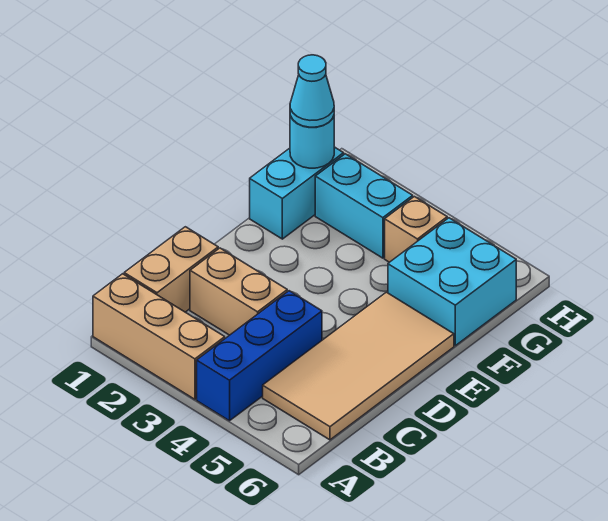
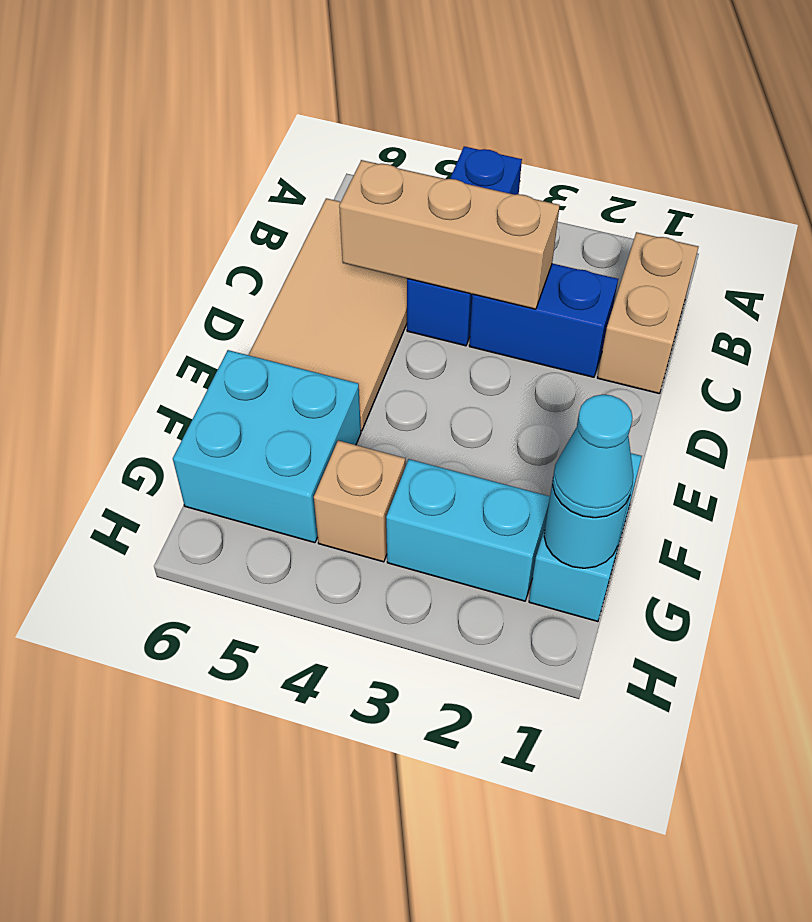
tan brick A1:A3 level 1 -> tan brick C3:C5 level 2
tan brick C2:C3 level 1 -> blue brick C2:C3 level 1

